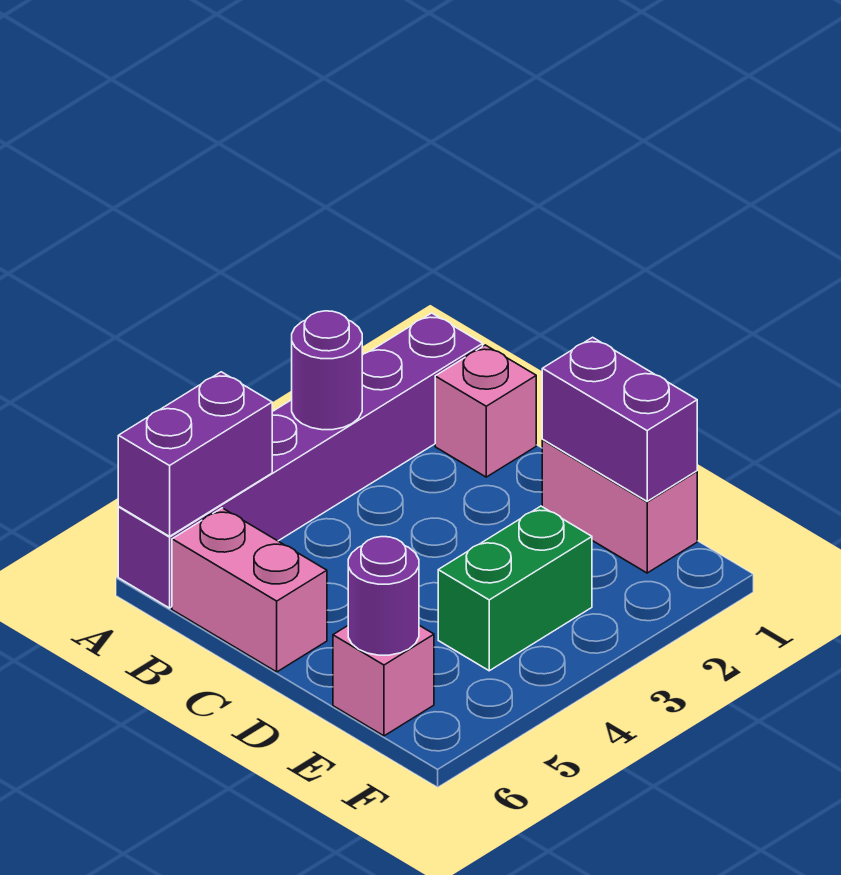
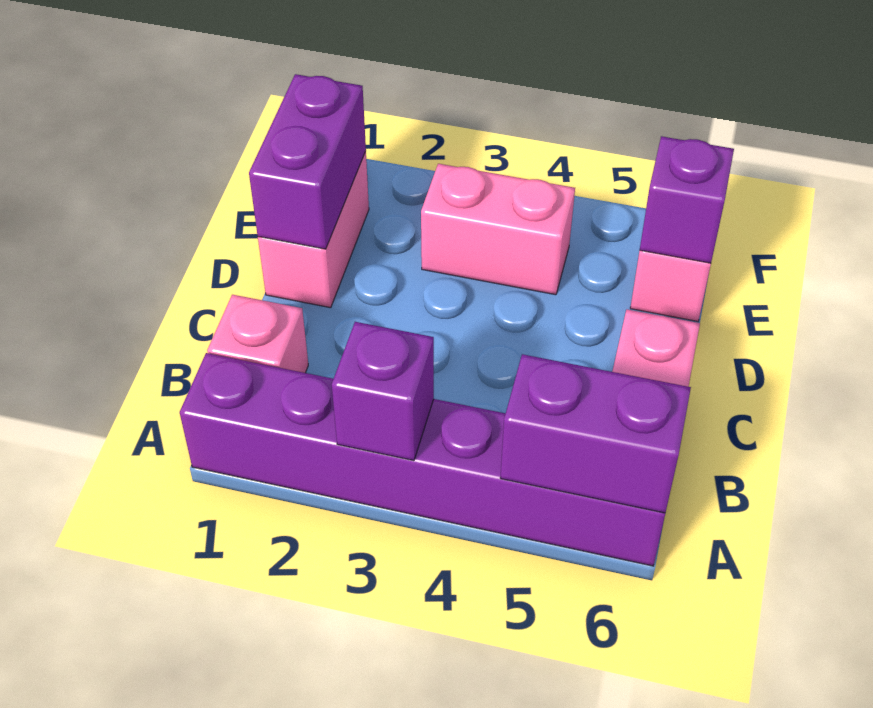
purple round brick A3 level 2 -> purple brick A3 level 2
green brick E3:E4 level 1 -> pink brick E3:E4 level 1
purple round brick E6 level 2 -> purple brick E6 level 2

